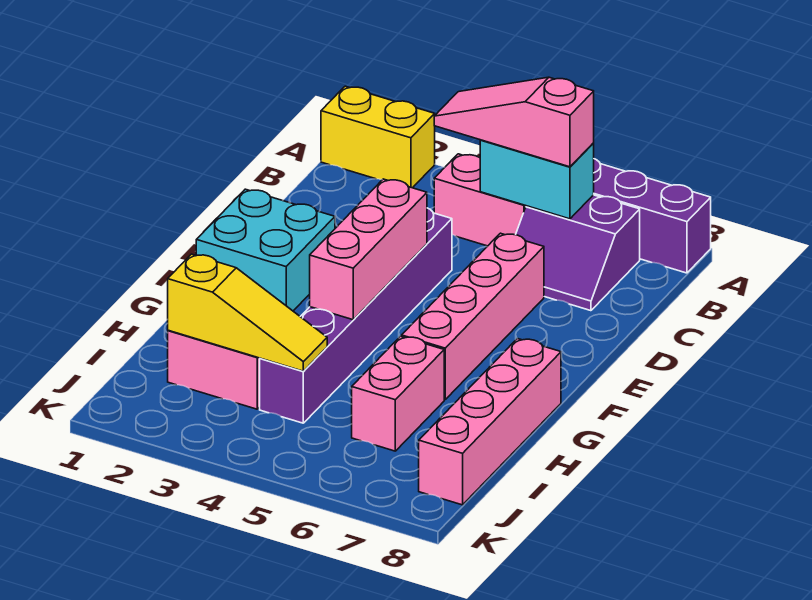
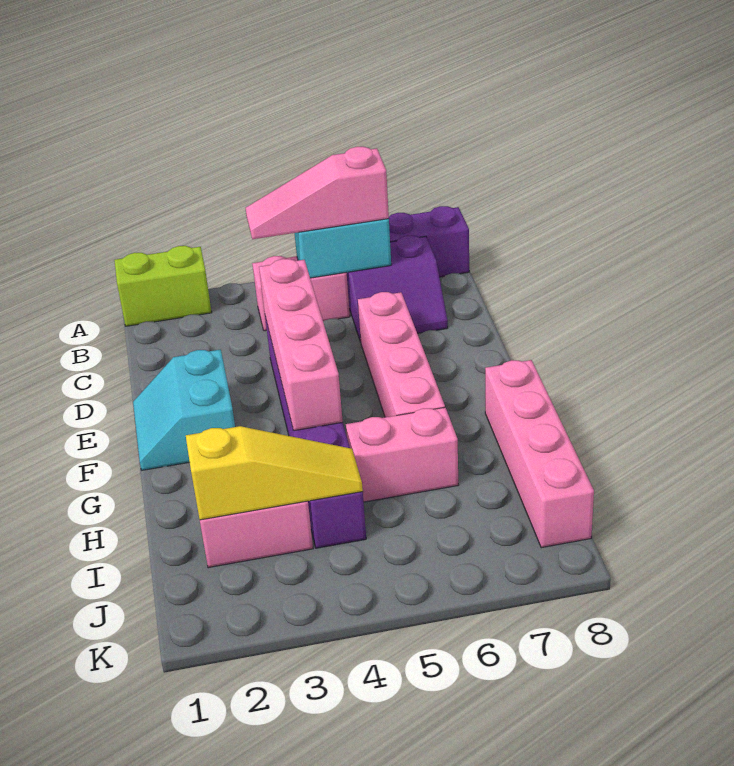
yellow brick A1:A2 level 1 -> lime brick A1:A2 level 1
cyan brick E1:F2 level 1 -> cyan slope E1:F2 level 1 top 2
pink brick E4:G4 level 2 -> pink brick D4:G4 level 2
pink brick H6:I6 level 1 -> pink brick H5:H6 level 1

